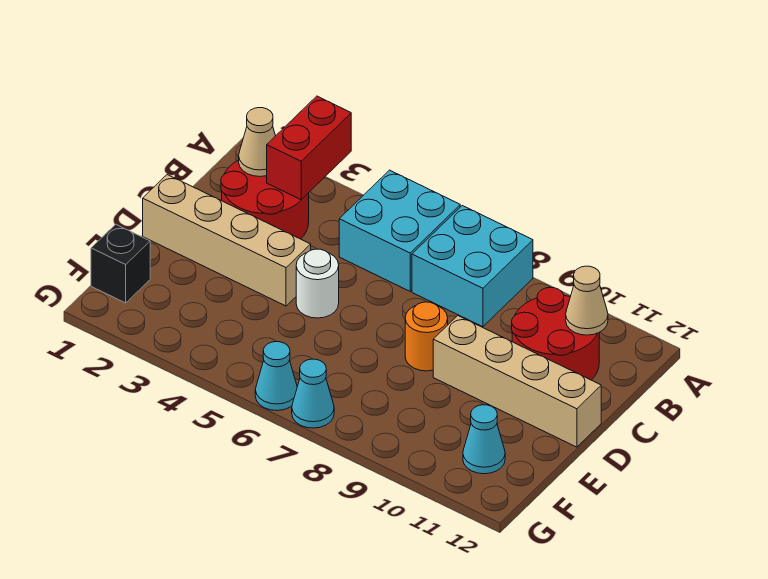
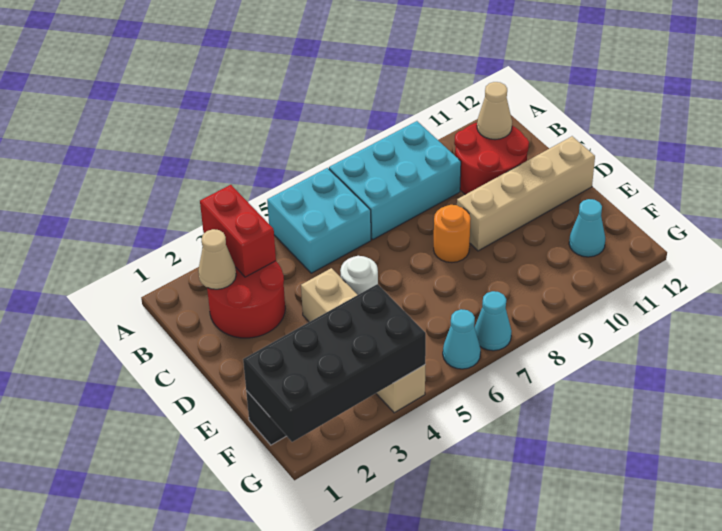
cyan brick A7:B8 level 1 -> cyan brick A7:B9 level 1
tan brick D1:D4 level 1 -> tan brick D4:G4 level 1
none -> black brick F1:G4 level 2

